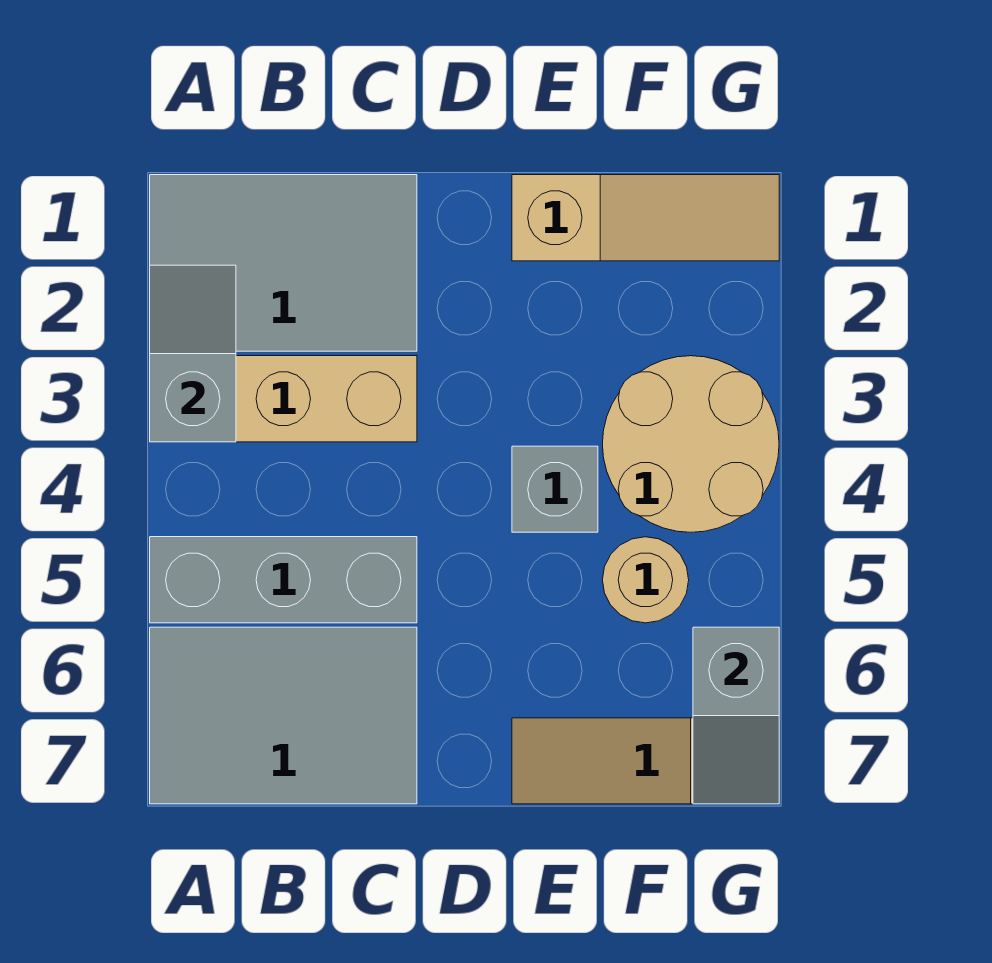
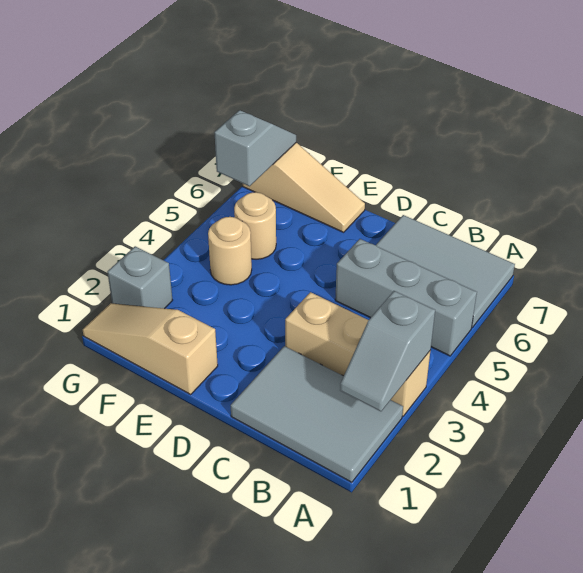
grey brick E4 level 1 -> grey brick G2 level 1
tan round brick F3:G4 level 1 -> tan round brick F4 level 1

